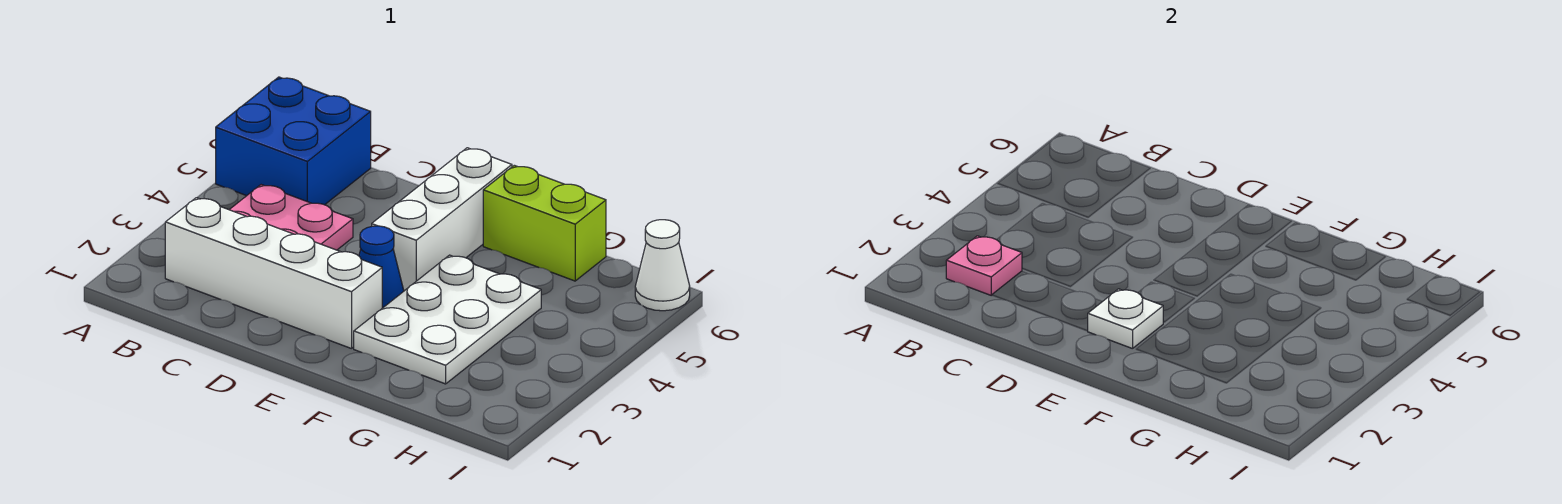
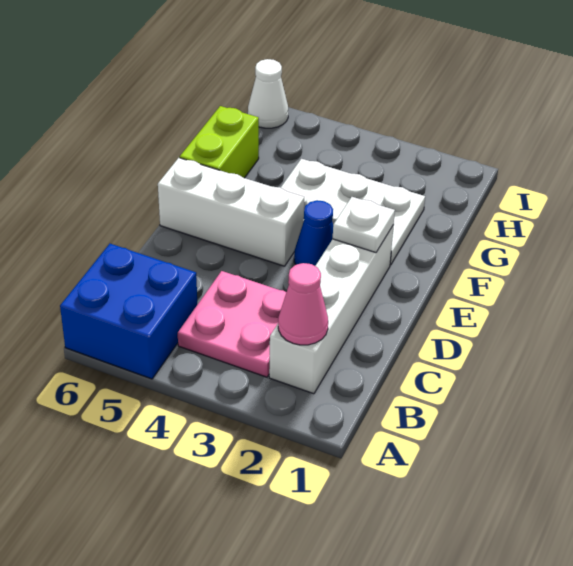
pink plate B2 level 2 -> pink cone B2 level 2

